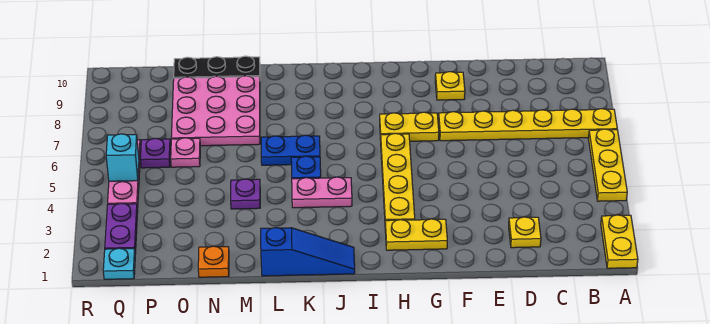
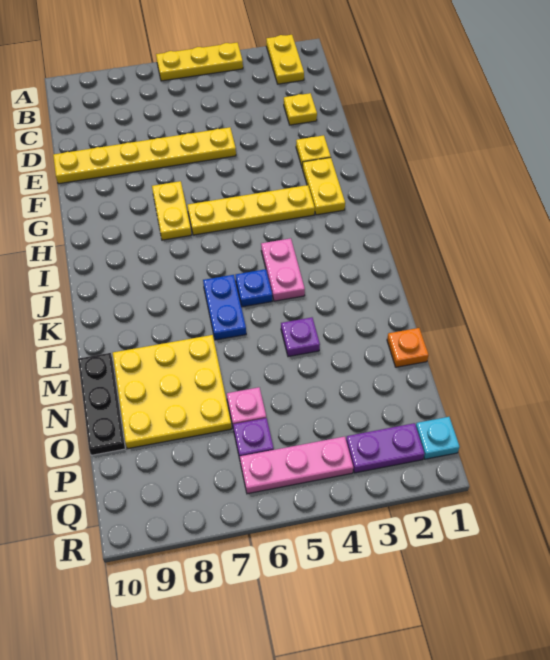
yellow plate A1:A2 level 1 -> yellow plate A2:B2 level 1
yellow plate A7:F7 level 1 -> yellow plate E5:E10 level 1
yellow plate F9 level 1 -> yellow plate F2 level 1
blue slope J1:L1 level 1 top L -> none
pink plate M7:O9 level 1 -> yellow plate M7:O9 level 1
cyan brick Q5 level 2 -> none

